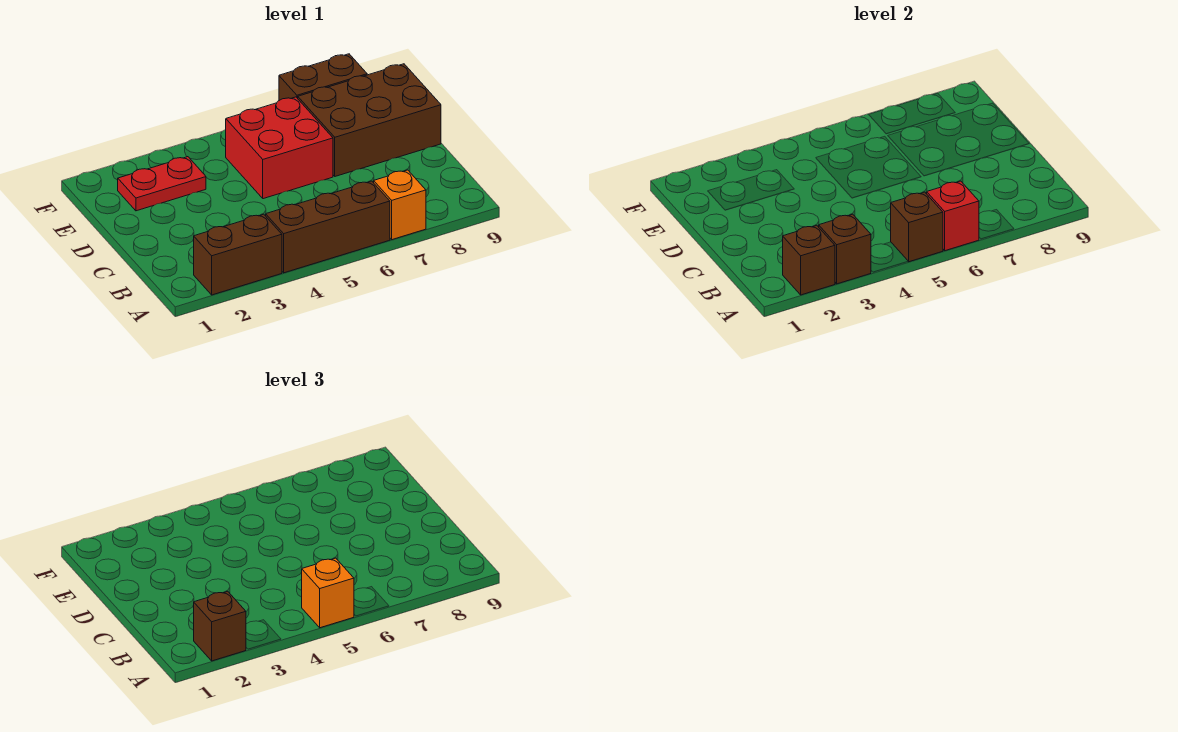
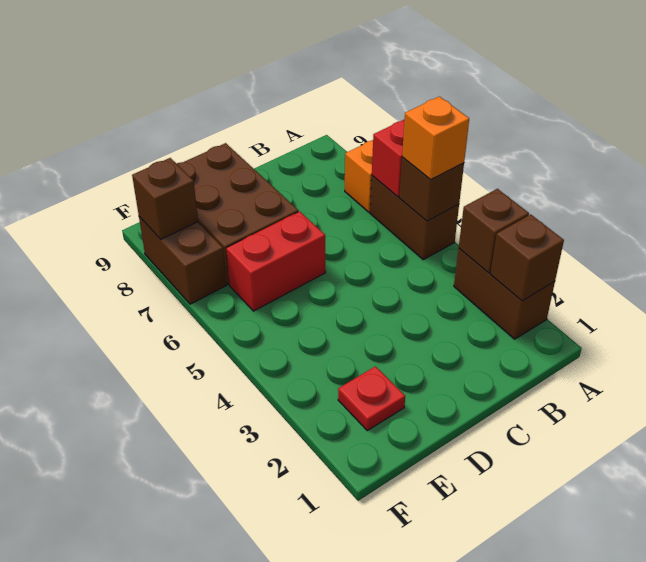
brown brick A2 level 3 -> brown brick F8 level 2
brown brick A4:A6 level 1 -> brown brick A5:A6 level 1
red brick D5:E6 level 1 -> red brick D6:E6 level 1
red plate E2:E3 level 1 -> red plate E2 level 1

